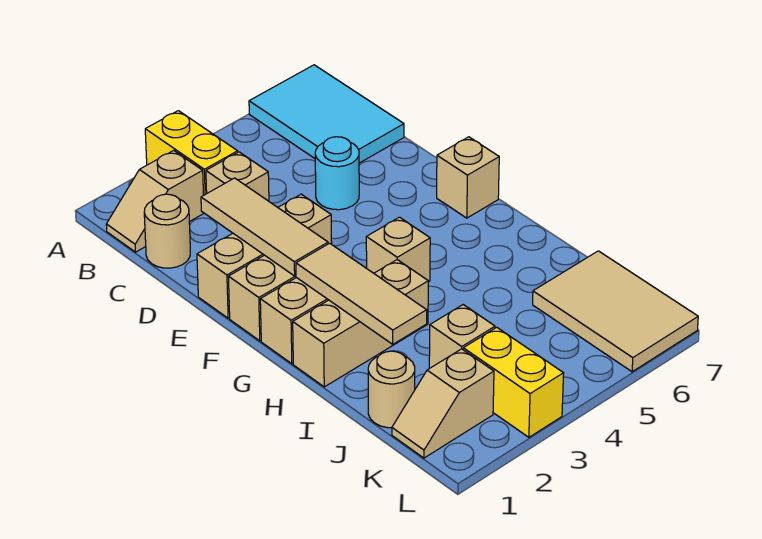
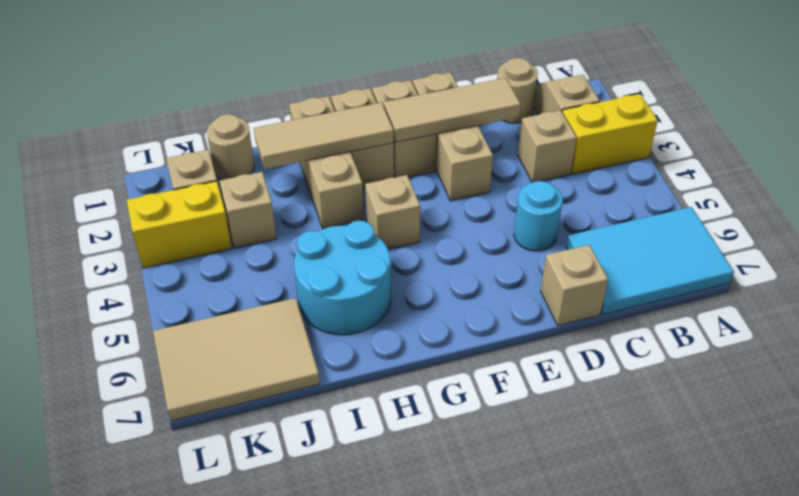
tan brick F7 level 1 -> tan brick D7 level 1
none -> cyan round brick H5:I6 level 1

